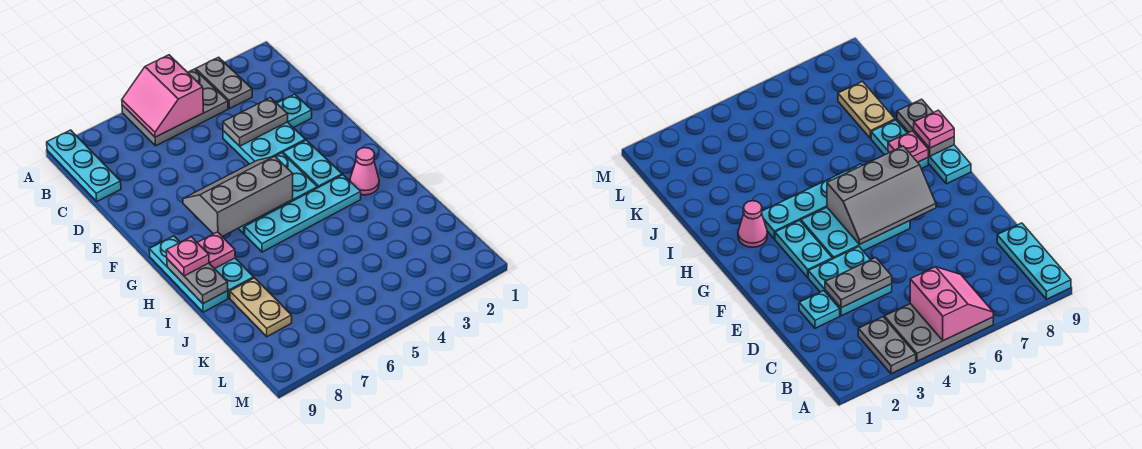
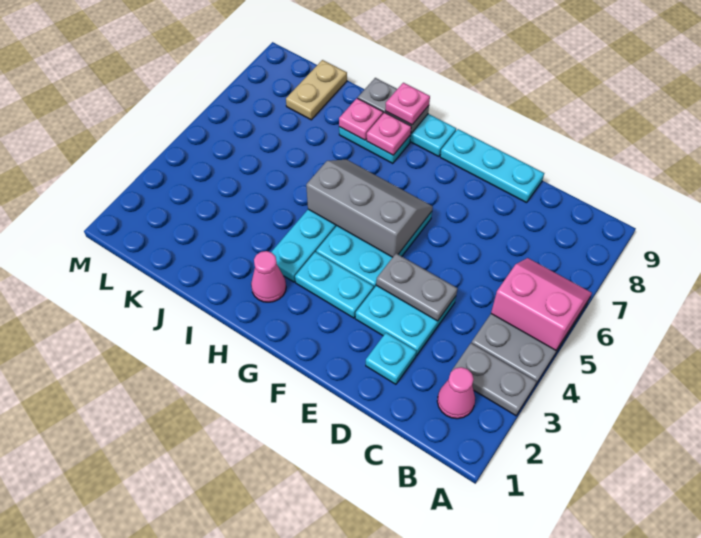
cyan plate A9:C9 level 1 -> cyan plate D9:F9 level 1
none -> pink cone B2 level 1
grey plate D3:D4 level 2 -> grey plate D4:E4 level 2
grey slope F5:G7 level 2 top G -> grey slope F5:H6 level 2 top 5
none -> pink plate I8 level 2
tan plate J8:K8 level 1 -> tan plate K8:K9 level 1

